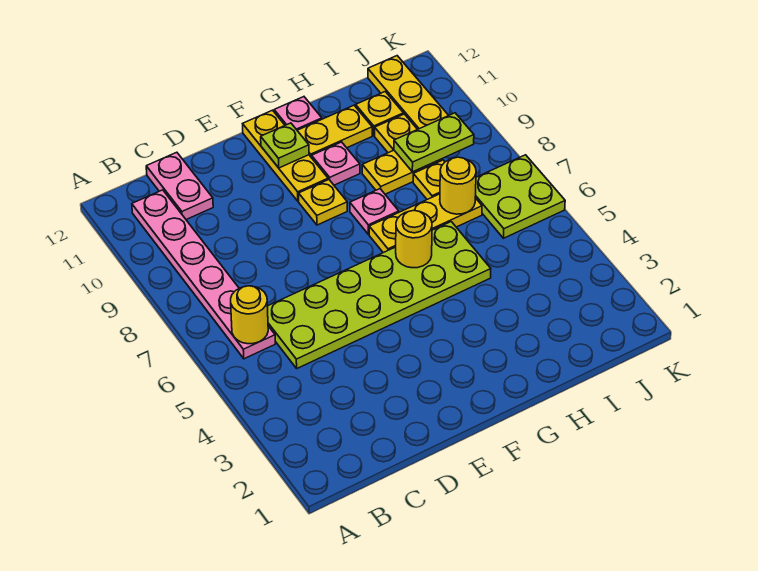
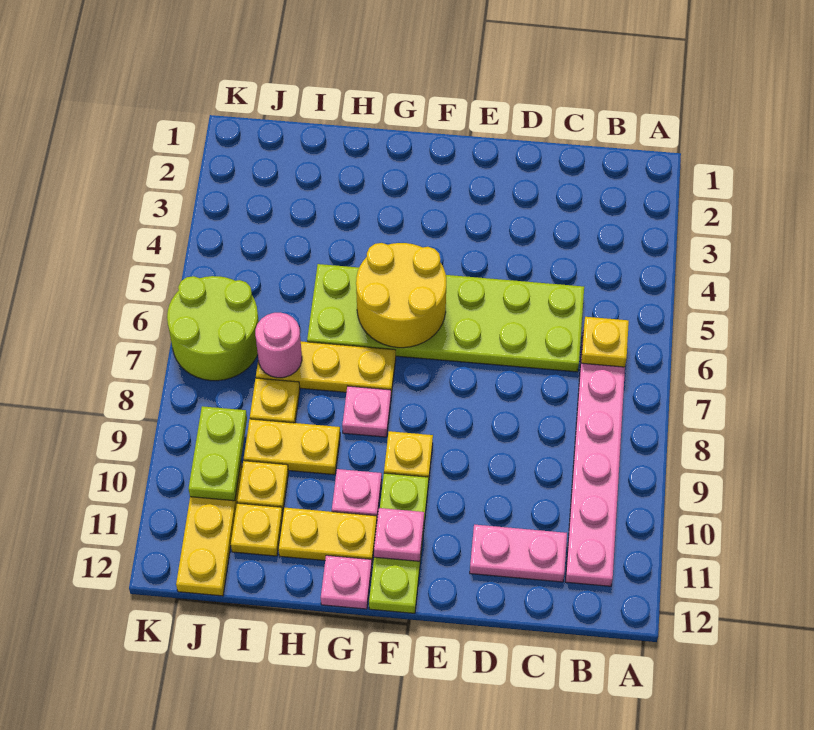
yellow round brick B6 level 2 -> yellow plate B6 level 2
pink plate C11:C12 level 1 -> pink plate C11:D11 level 1
yellow plate F10:F12 level 1 -> lime plate F10:F12 level 1
lime plate F11 level 2 -> pink plate F11 level 2
yellow round brick G6 level 2 -> yellow round brick F5:G6 level 2
yellow round brick I7 level 2 -> pink round brick I7 level 2
lime plate I9:J9 level 2 -> lime plate J9:J10 level 2
lime plate J6:K7 level 1 -> lime round brick J6:K7 level 1

